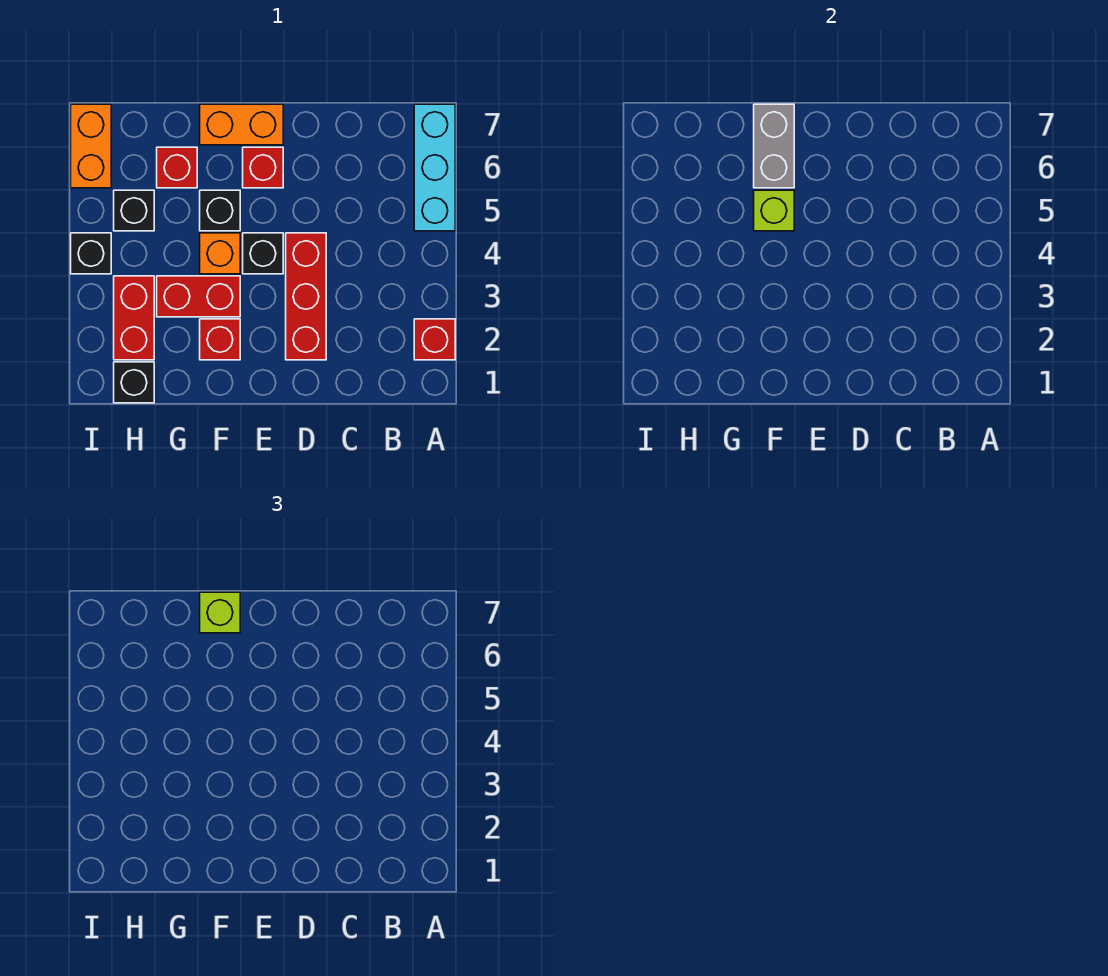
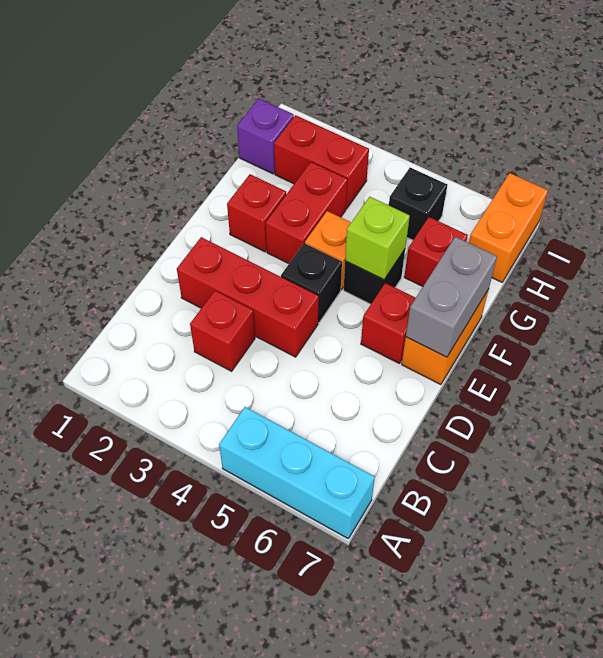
red brick A2 level 1 -> red brick C3 level 1
grey brick F6:F7 level 2 -> grey brick E7:F7 level 2
lime brick F7 level 3 -> none
black brick H1 level 1 -> purple brick H1 level 1
black brick I4 level 1 -> none
orange brick I6:I7 level 1 -> orange brick H7:I7 level 1

